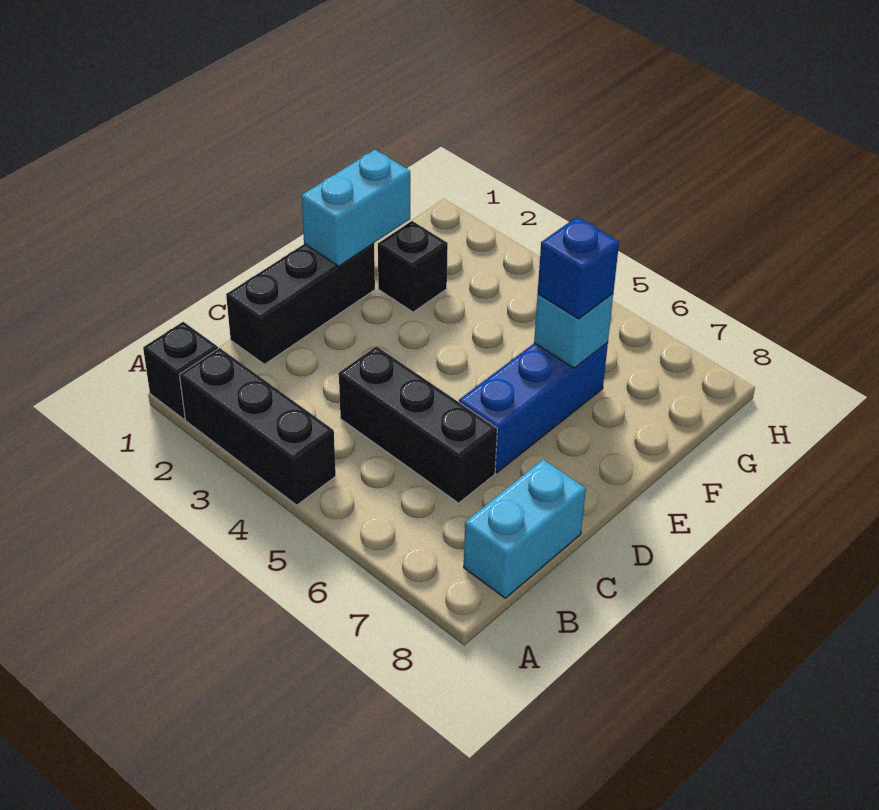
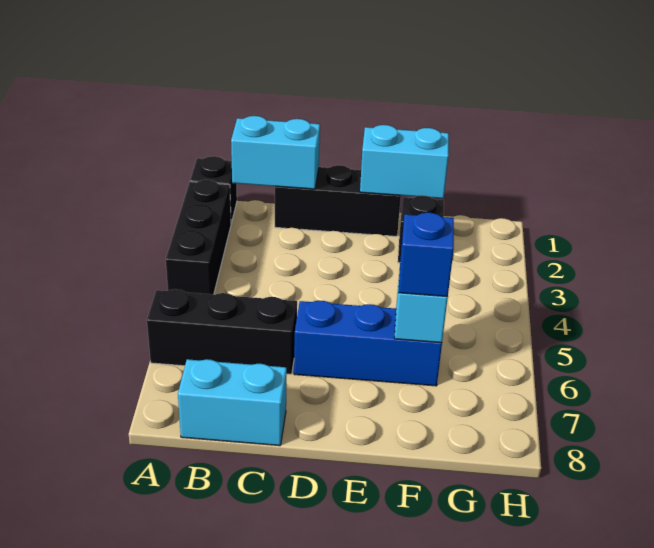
none -> cyan brick B1:C1 level 2
black brick C4:C6 level 1 -> black brick A6:C6 level 1

